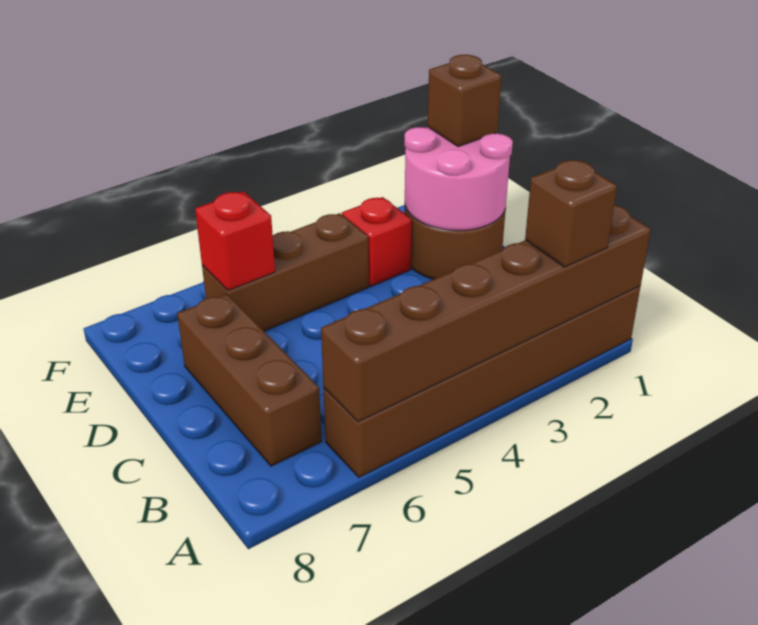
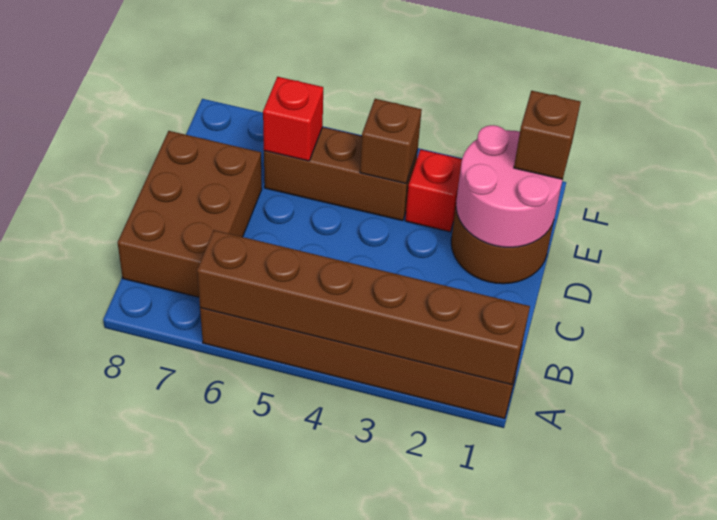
brown brick A2 level 3 -> brown brick E4 level 2
brown brick B7:D7 level 1 -> brown brick B7:D8 level 1

